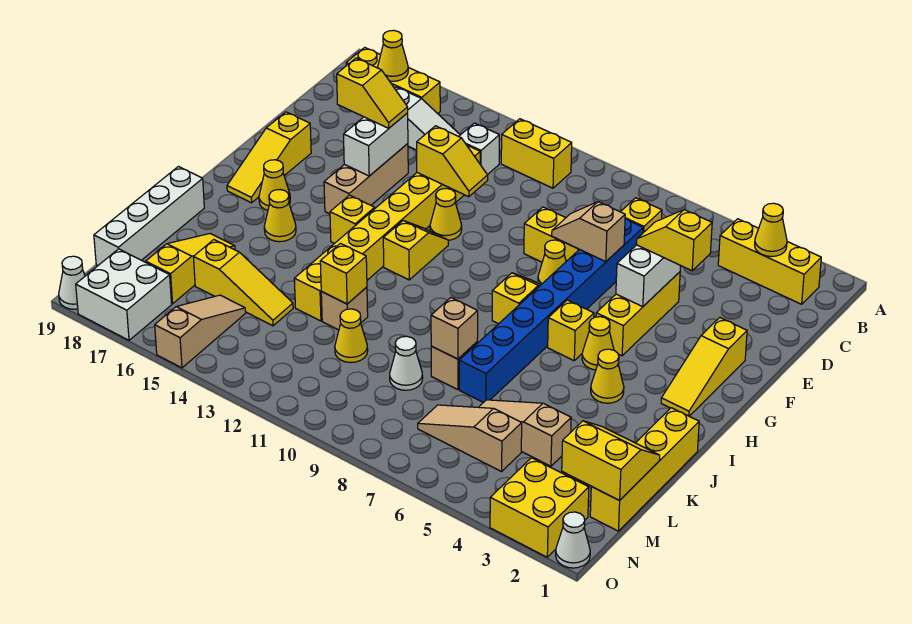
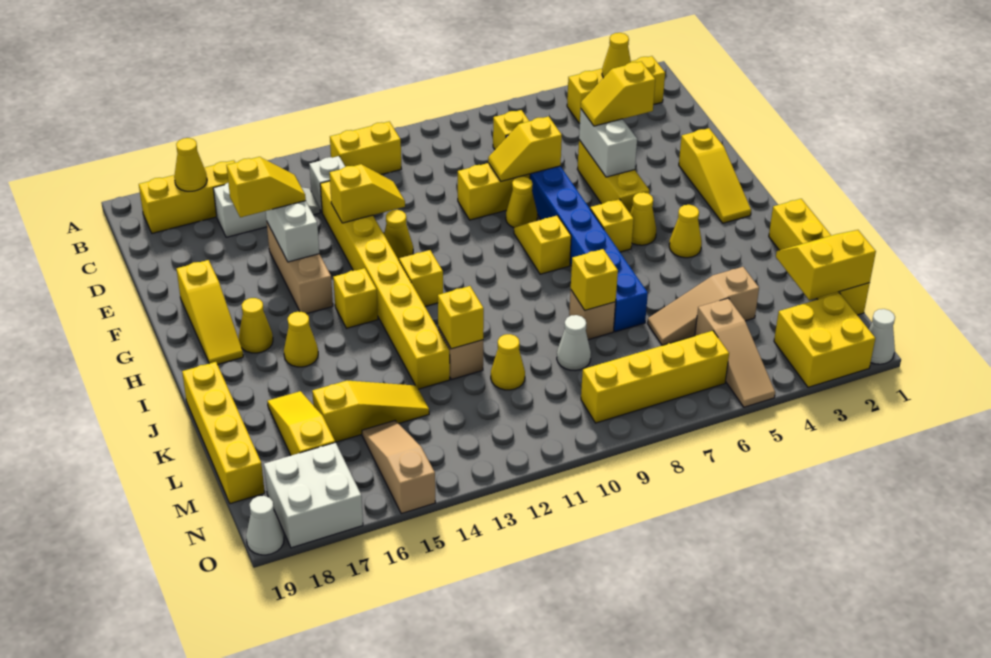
tan slope E7:E8 level 2 top 7 -> yellow slope E7:E8 level 2 top 7
white brick J19:M19 level 1 -> yellow brick J19:M19 level 1
tan brick K8 level 2 -> yellow brick K8 level 2
tan slope M5:M7 level 1 top 5 -> tan slope M5:O5 level 1 top M
none -> yellow brick N6:N9 level 1

